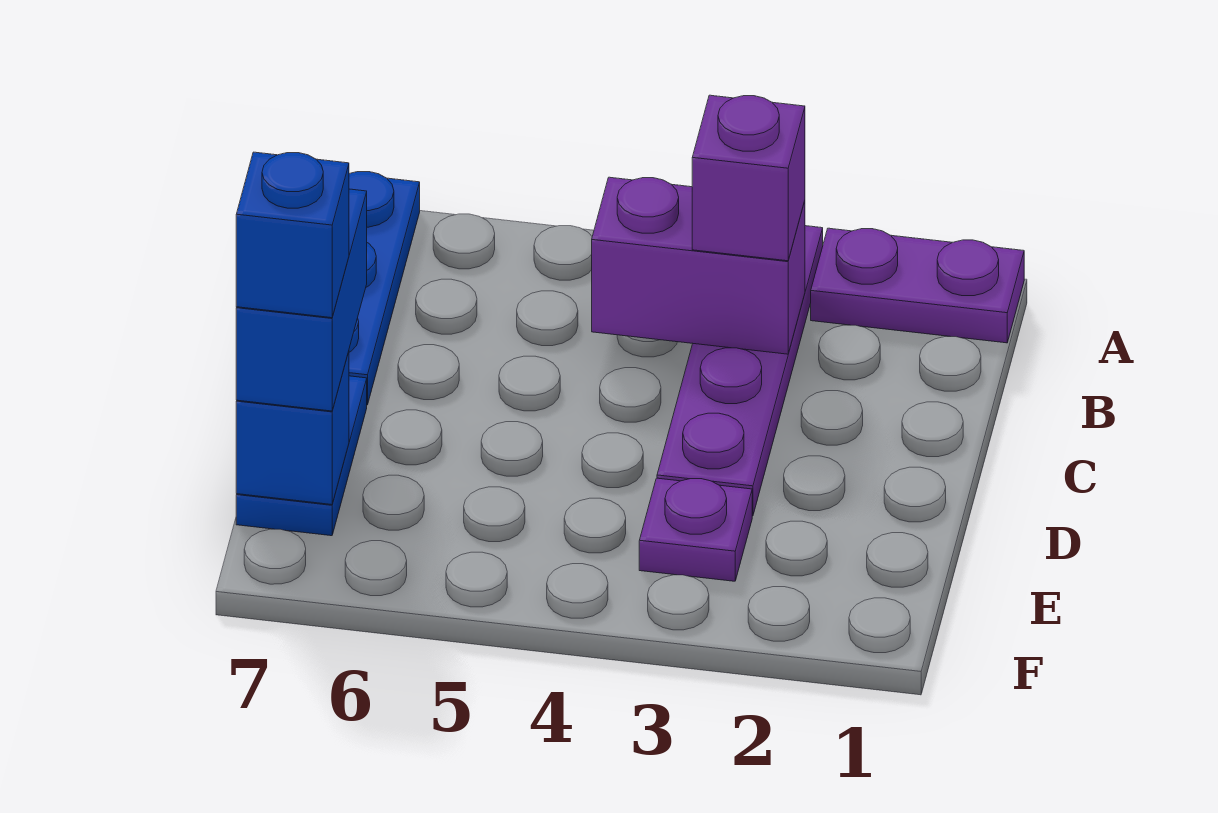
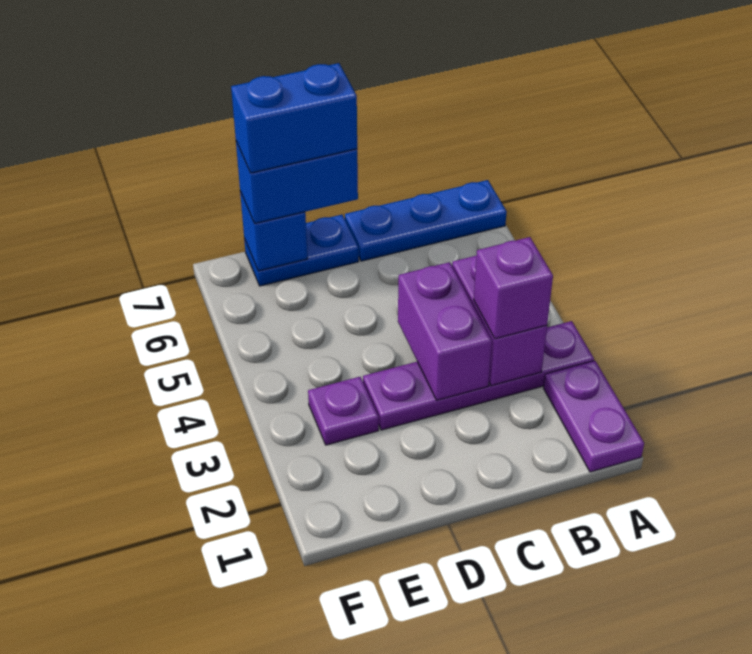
none -> purple brick C3:C4 level 2
blue brick E7 level 4 -> blue brick D7:E7 level 4

